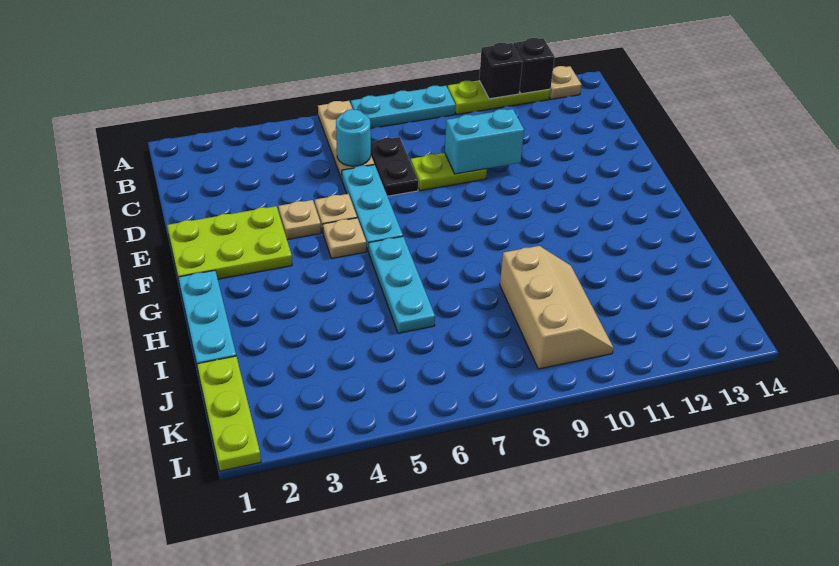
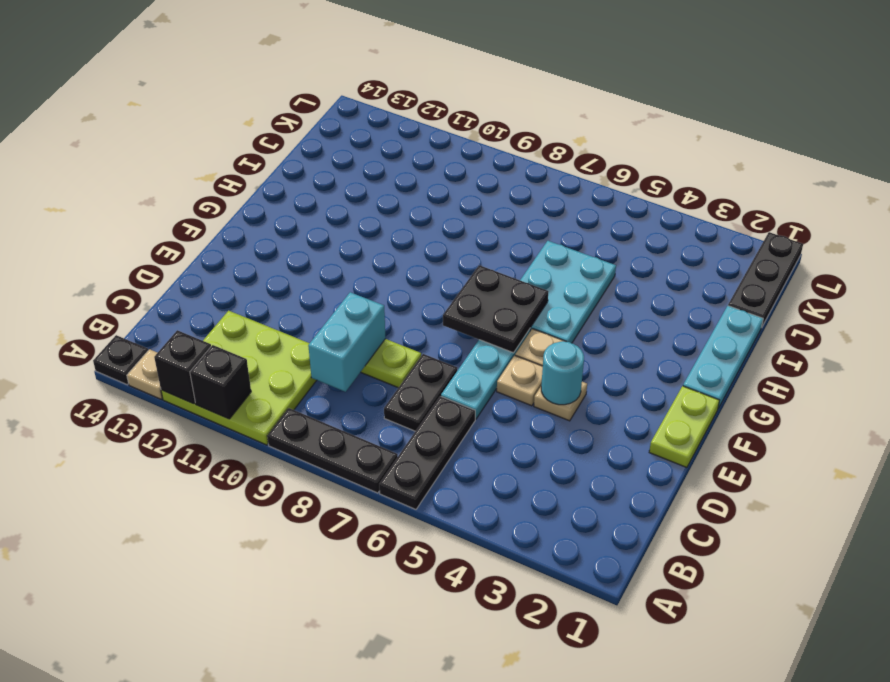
tan plate A6:C6 level 1 -> black plate A6:C6 level 1
cyan plate A7:A9 level 1 -> black plate A7:A9 level 1
lime plate A10:A12 level 1 -> lime plate A10:C12 level 1
none -> black plate A14 level 1
cyan round brick C6 level 2 -> cyan round brick E4 level 2
cyan brick D9:D10 level 2 -> cyan brick C9:D9 level 2
lime plate E1:F3 level 1 -> lime plate E1:F1 level 1
none -> black plate F6:G7 level 2
cyan plate G6:I6 level 1 -> cyan plate G5:I6 level 1
tan slope I9:K10 level 1 top 9 -> none
lime plate J1:L1 level 1 -> black plate J1:L1 level 1

